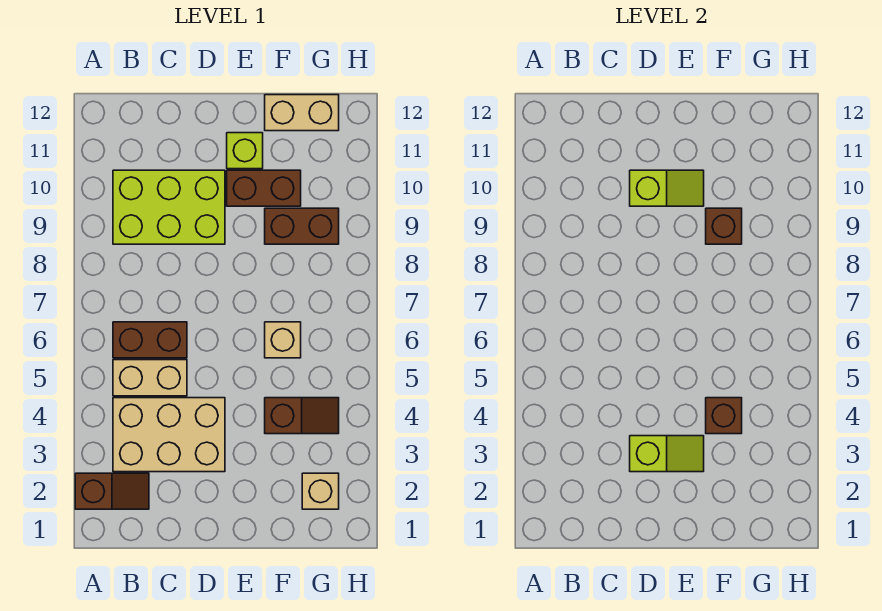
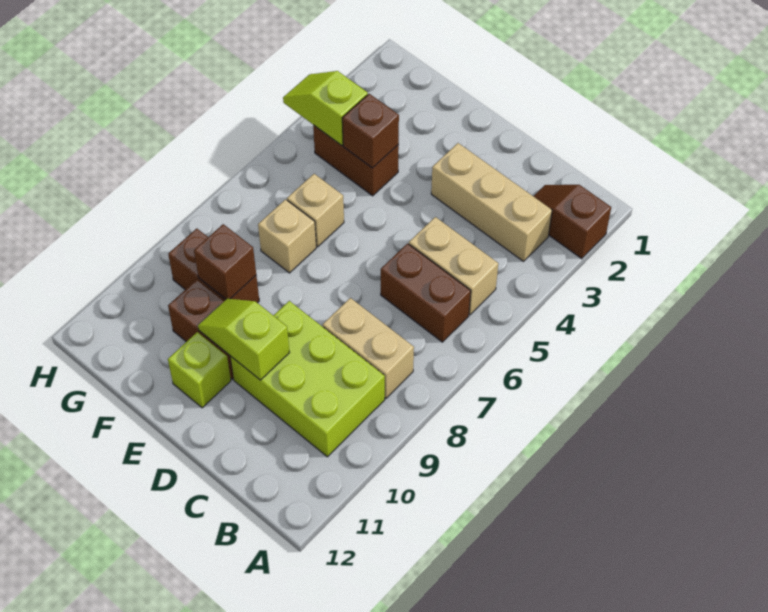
tan brick B3:D4 level 1 -> tan brick B3:D3 level 1
lime slope D3:E3 level 2 top D -> lime slope G4:H4 level 2 top G
brown slope F4:G4 level 1 top F -> brown brick F4:G4 level 1
tan brick F12:G12 level 1 -> tan brick B8:C8 level 1
tan brick G2 level 1 -> tan brick F7 level 1

